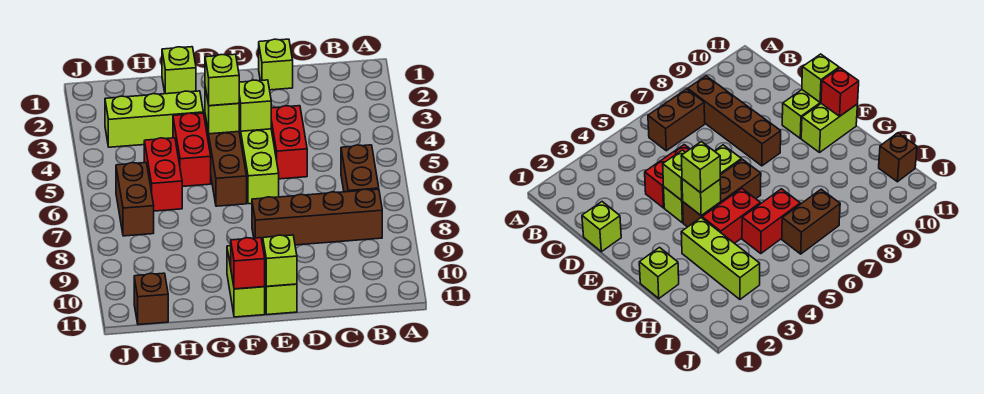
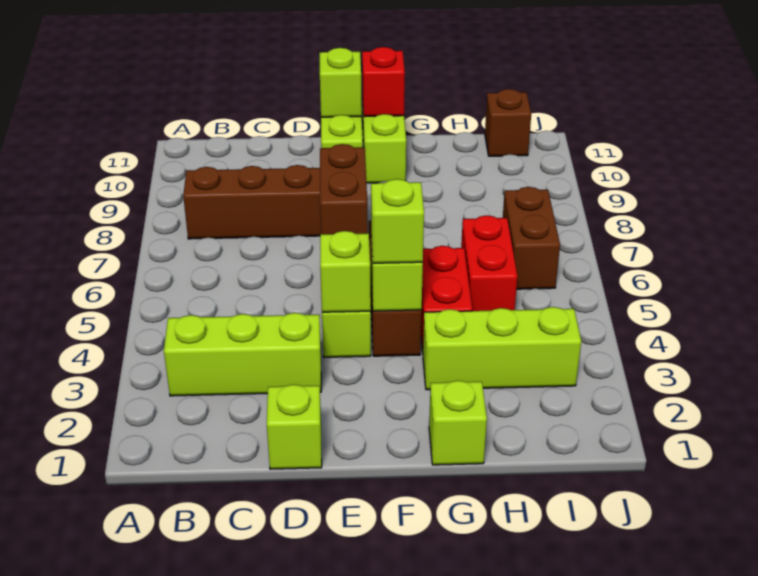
none -> lime brick B3:D3 level 1
brown brick B6:B7 level 1 -> brown brick E6:E7 level 2
red brick D4:D5 level 1 -> none

